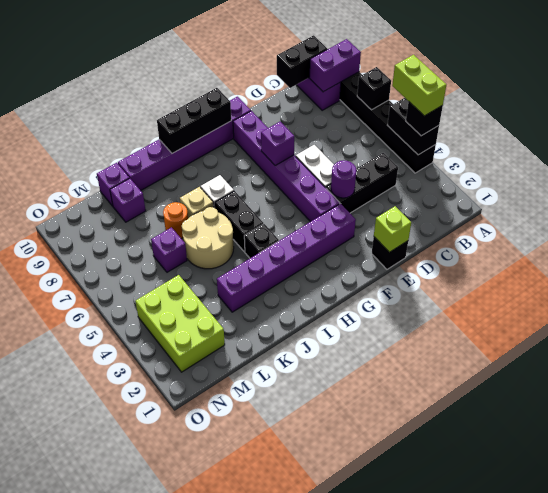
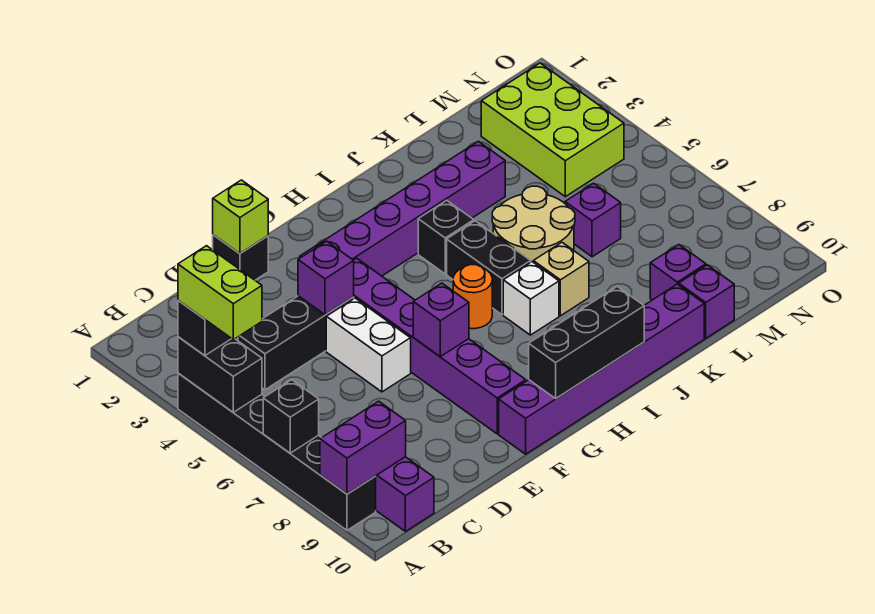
black brick B10:C10 level 2 -> none
purple round brick E4 level 2 -> purple brick E4 level 2
orange round brick K7 level 1 -> orange round brick H6 level 1

